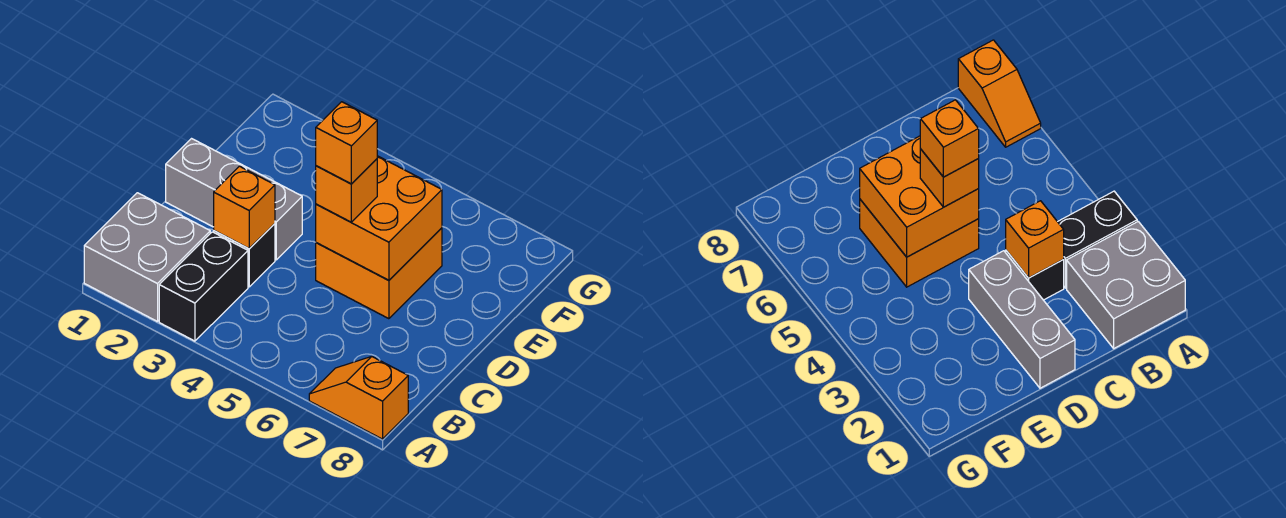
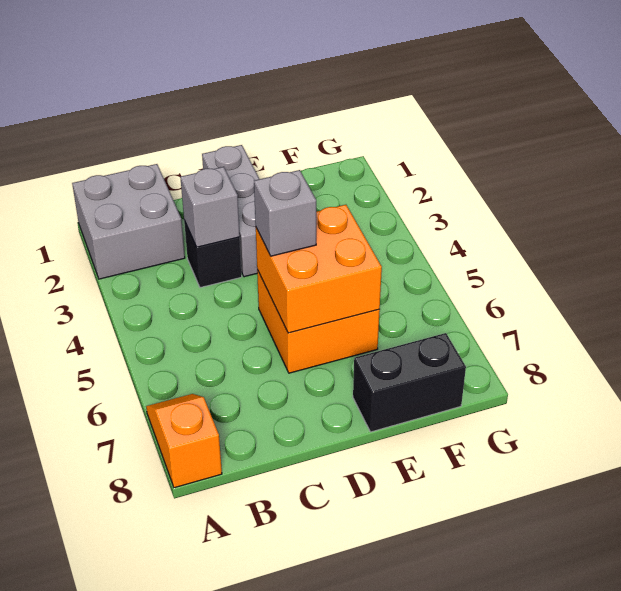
black brick A3:B3 level 1 -> black brick E8:F8 level 1
orange brick C3 level 2 -> grey brick C3 level 2
orange brick D5 level 3 -> grey brick D5 level 3
orange brick D5 level 4 -> none

